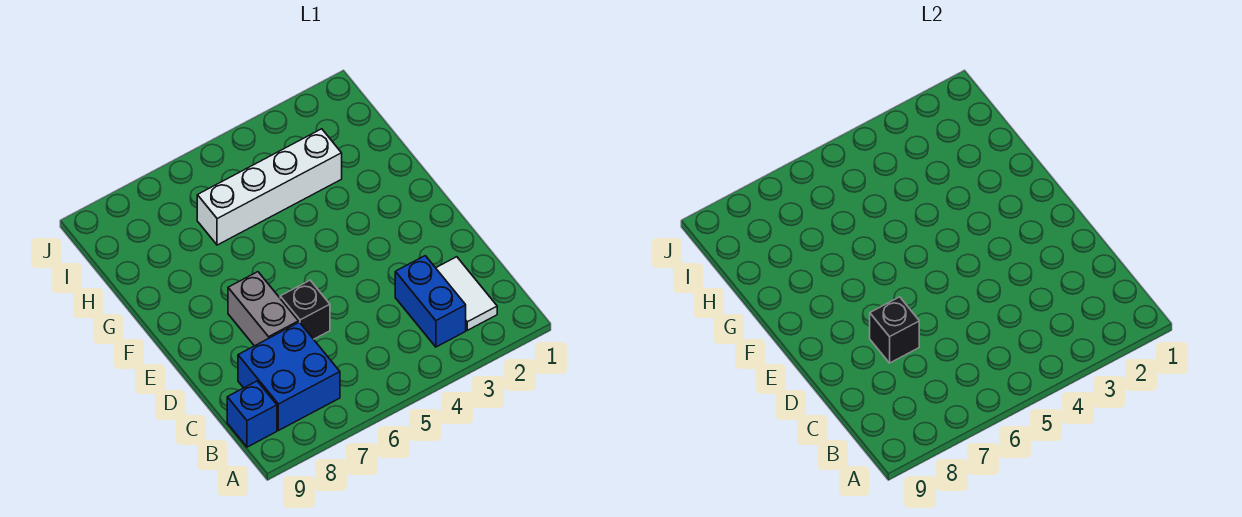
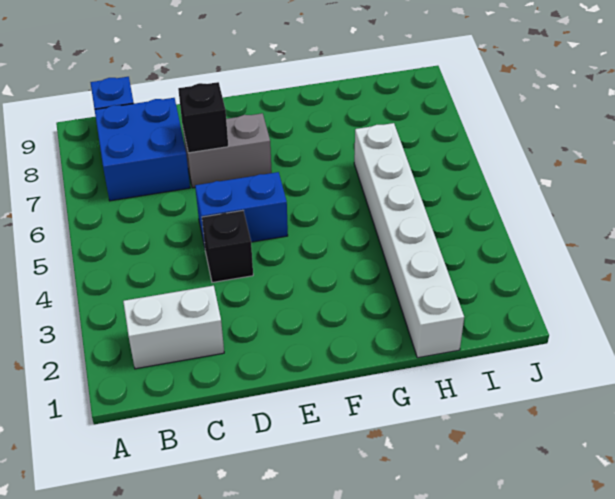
white tile B2:C2 level 1 -> white brick B2:C2 level 1
blue brick B3:C3 level 1 -> blue brick D5:E5 level 1
black brick D6 level 1 -> black brick D4 level 1
white brick H3:H6 level 1 -> white brick H1:H6 level 1

